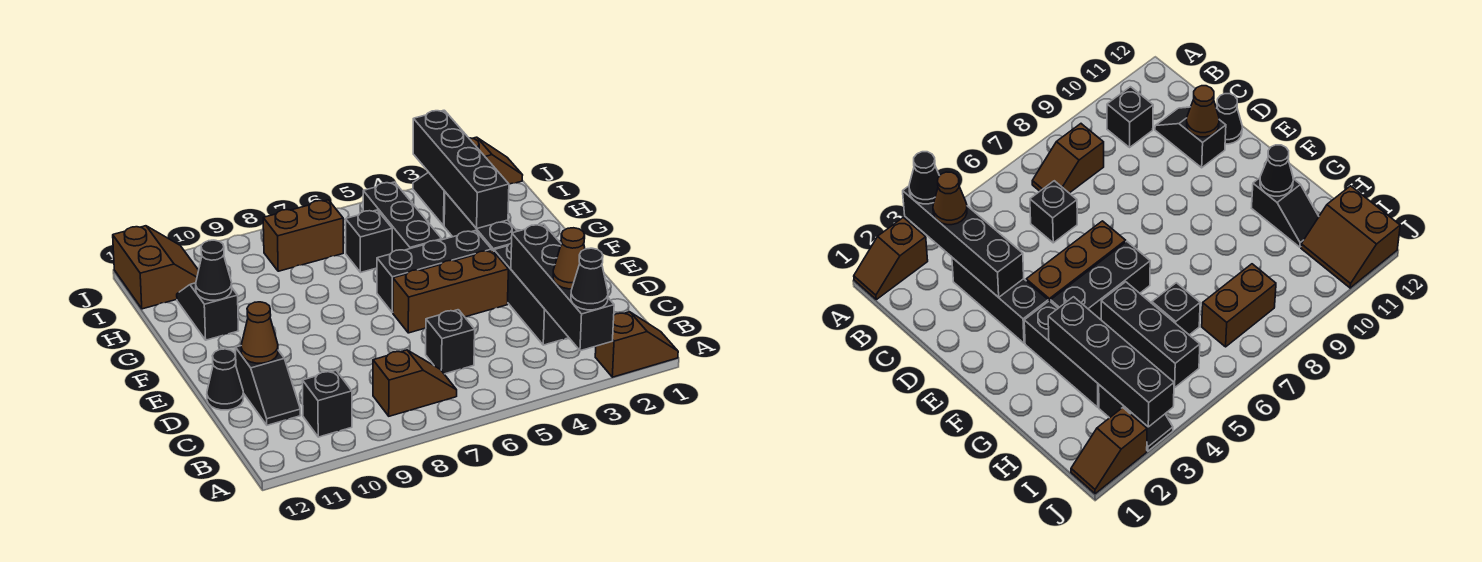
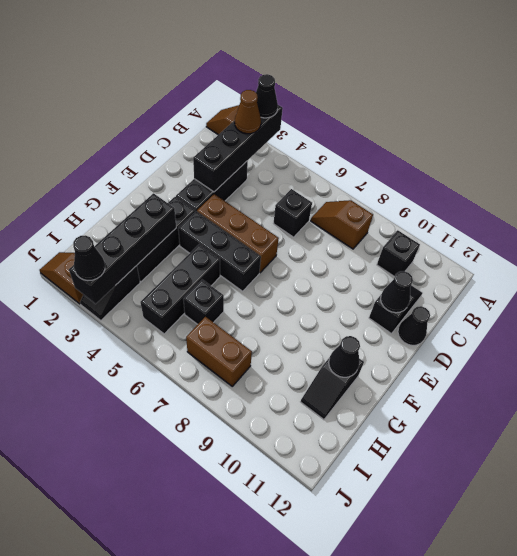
brown cone D11 level 2 -> black cone D11 level 2
brown slope I11:J12 level 1 top 12 -> none
none -> black cone J3 level 3

